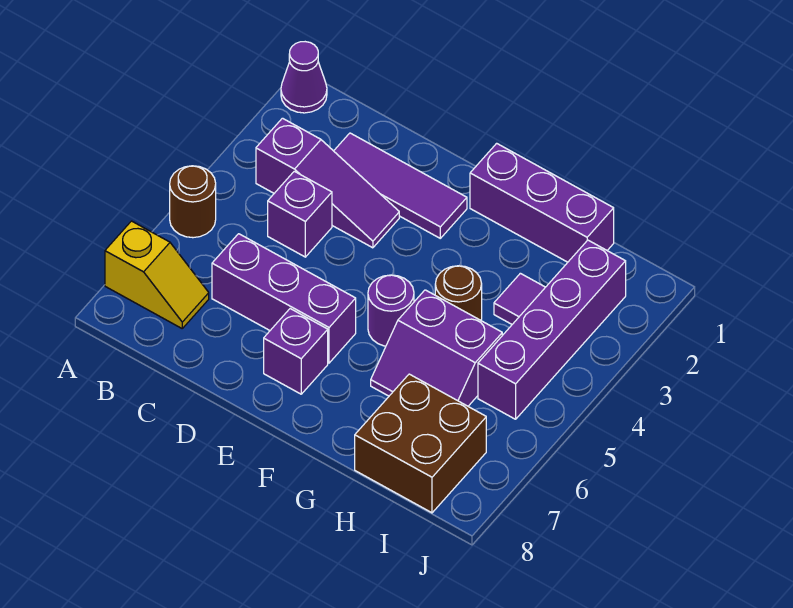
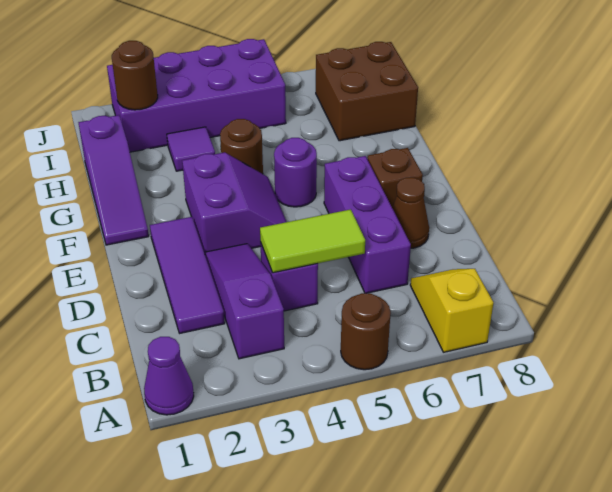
none -> lime tile C4:C5 level 2
none -> brown cone D7 level 1
purple brick E7 level 1 -> brown brick E7 level 1
purple brick F1:H1 level 1 -> purple slope F1:H1 level 1 top H
purple slope G5:H6 level 1 top 5 -> purple slope E3:F4 level 1 top 3
purple brick I2:I5 level 1 -> purple brick I2:J5 level 1
none -> brown round brick I2 level 2

